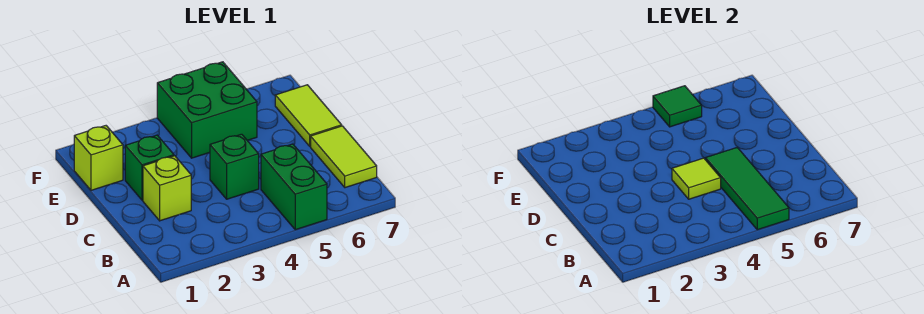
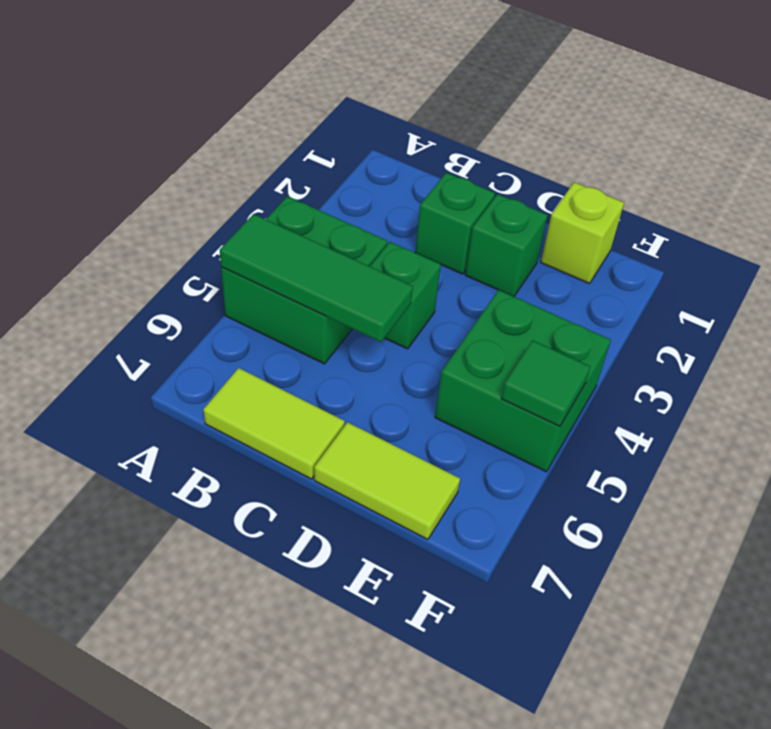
green brick A5:B5 level 1 -> green brick A4:B5 level 1
lime brick C2 level 1 -> green brick C2 level 1
lime tile C4 level 2 -> none

